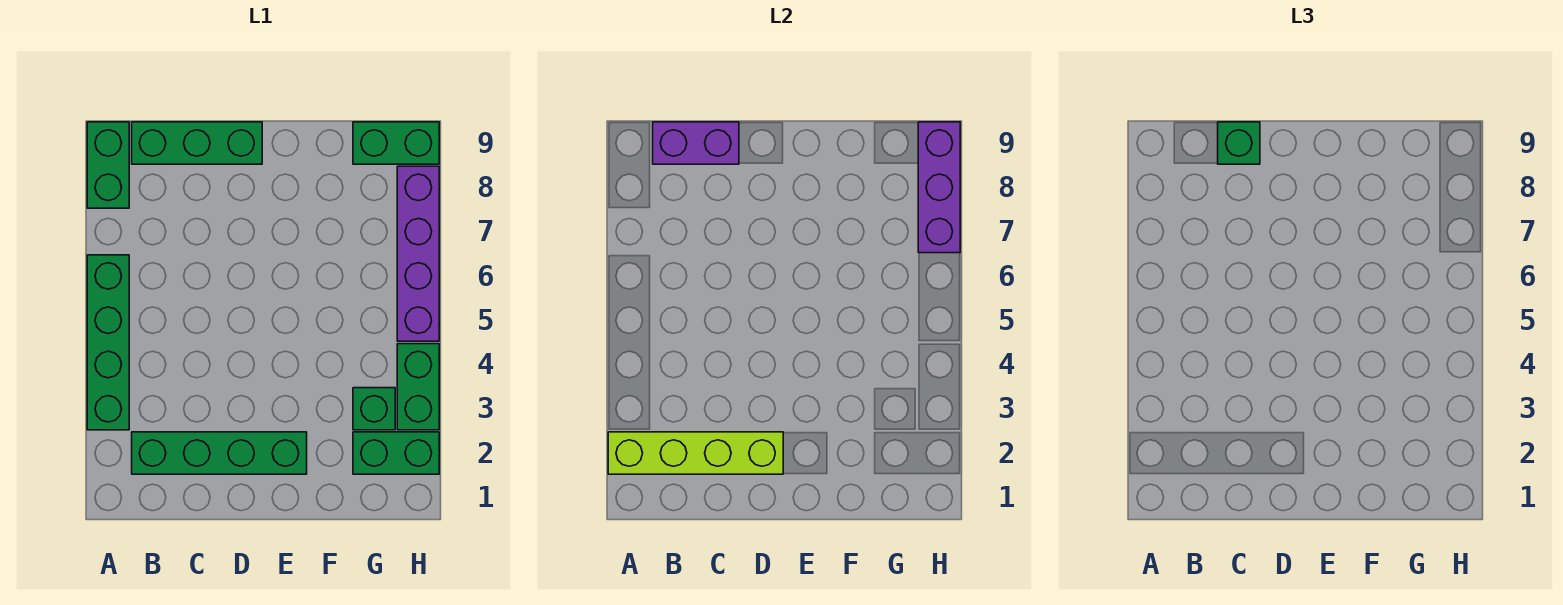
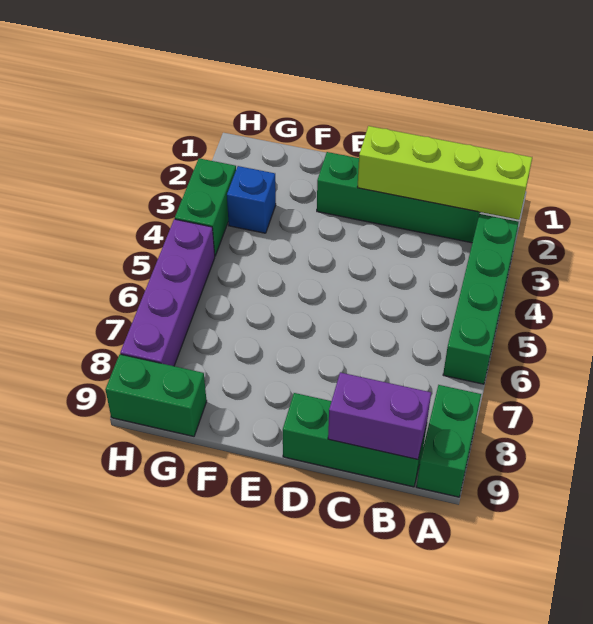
green brick C9 level 3 -> none
green brick G2:H2 level 1 -> none
green brick G3 level 1 -> blue brick G3 level 1
purple brick H7:H9 level 2 -> none

